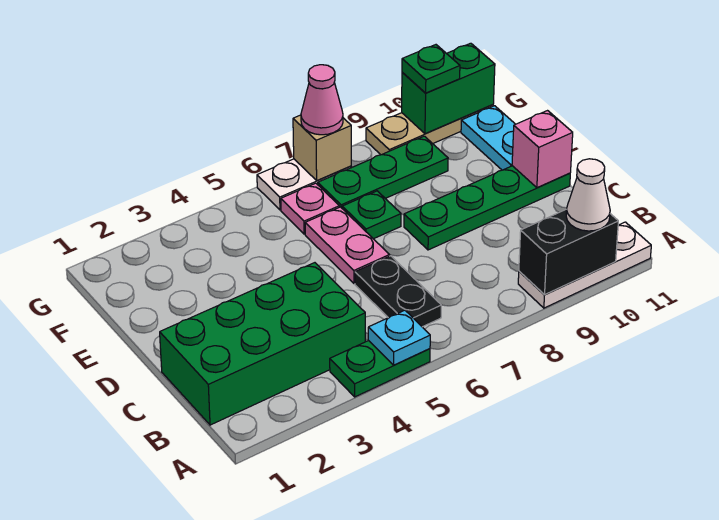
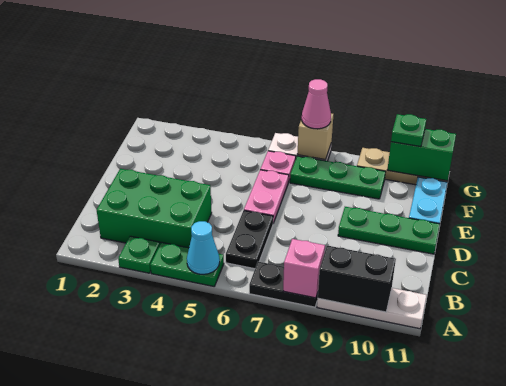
cyan plate A5 level 2 -> cyan cone A5 level 2
none -> black plate A7:A8 level 1
white cone A10 level 3 -> none
green brick B1:C4 level 1 -> green brick B2:C4 level 1
green plate D8:D11 level 1 -> green plate D9:D11 level 1
pink brick D11 level 2 -> pink brick A8 level 2
green plate E7 level 1 -> green plate A3 level 1

